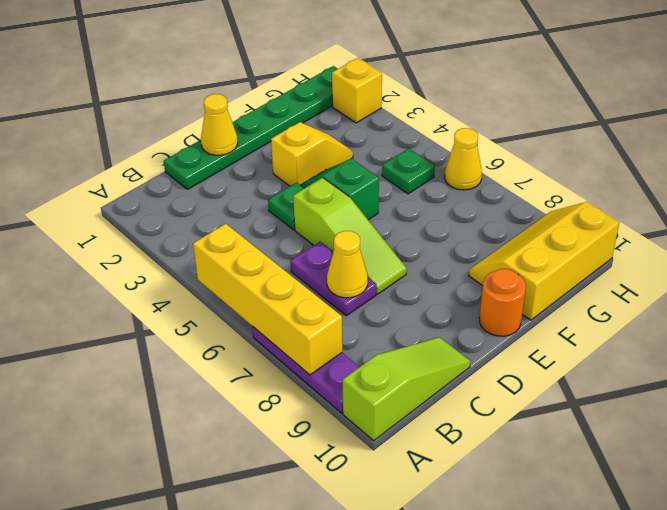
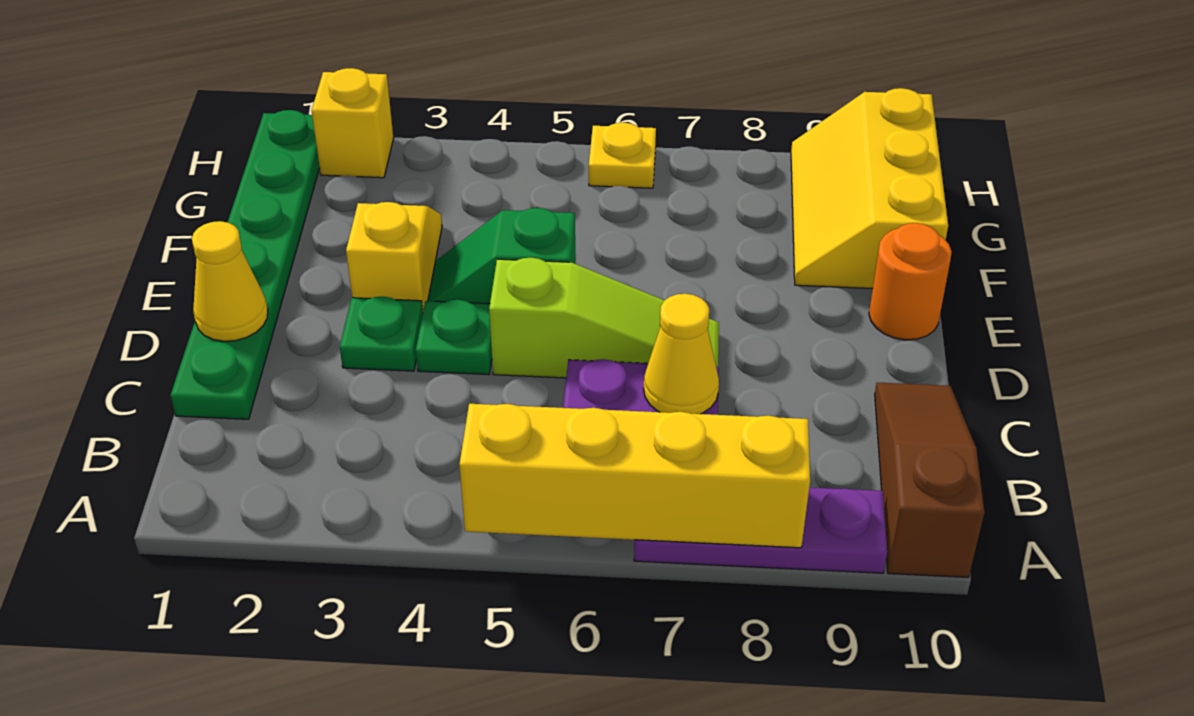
lime slope A10:C10 level 1 top A -> brown slope A10:C10 level 1 top A
green plate G5 level 1 -> green plate D3 level 1
yellow cone H6 level 1 -> yellow plate H6 level 1

